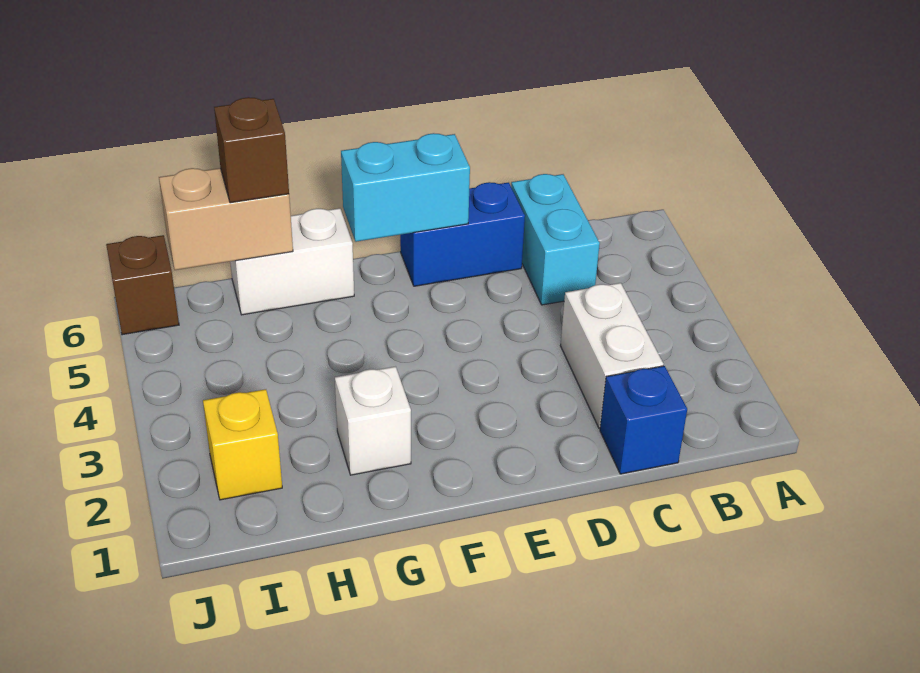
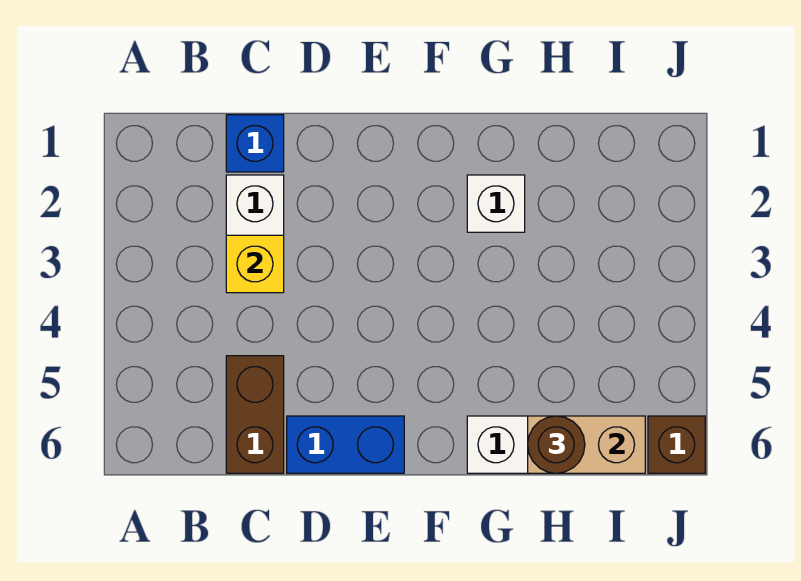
cyan brick C5:C6 level 1 -> brown brick C5:C6 level 1
cyan brick E6:F6 level 2 -> none
brown brick H6 level 3 -> brown round brick H6 level 3
yellow brick I2 level 1 -> yellow brick C3 level 2

